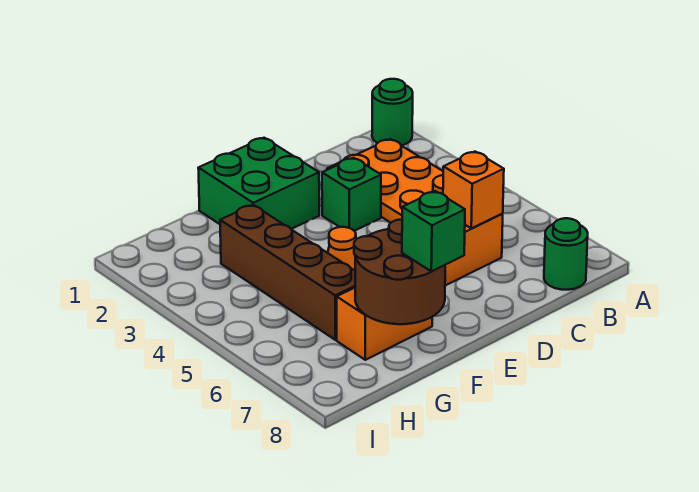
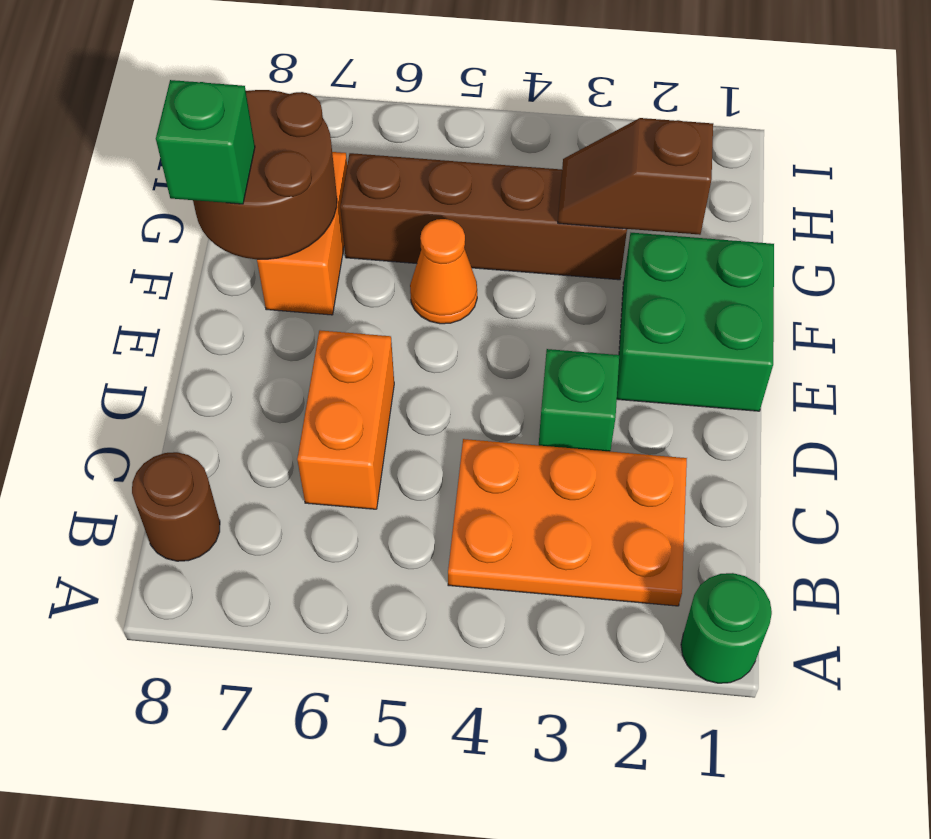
green round brick B8 level 1 -> brown round brick B8 level 1
orange brick C6 level 2 -> none
none -> brown slope G2:G3 level 2 top 2

